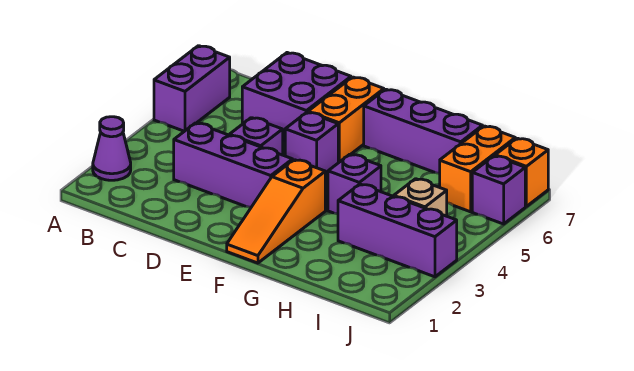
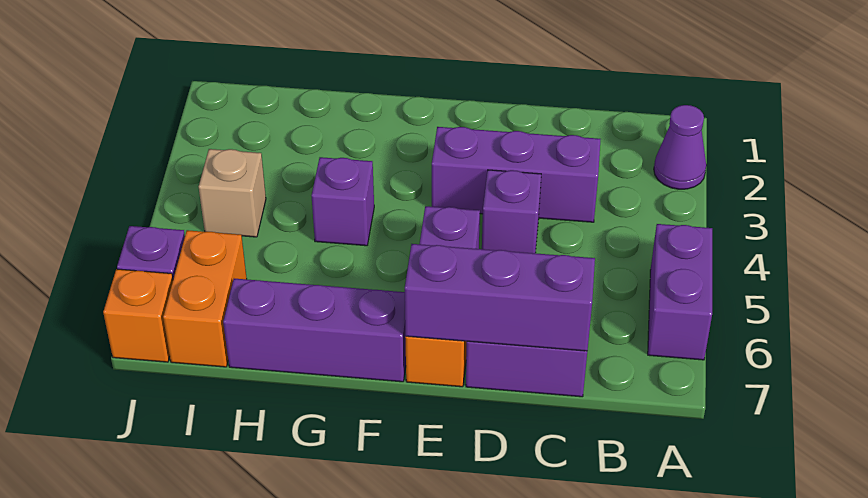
orange slope F1:F3 level 1 top 3 -> none
purple brick H3:J3 level 1 -> purple brick C7:E7 level 2

